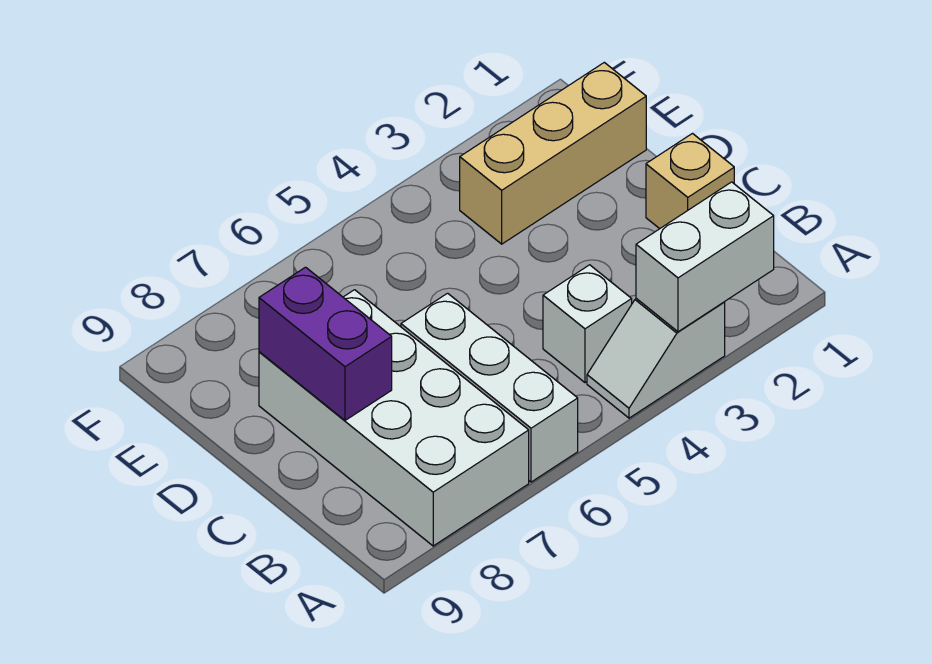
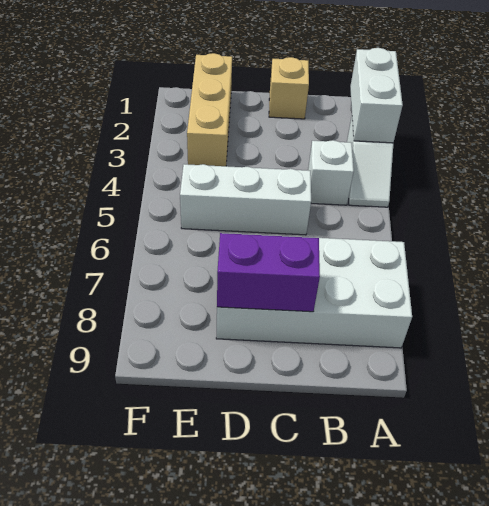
white brick A6:C6 level 1 -> white brick C5:E5 level 1

